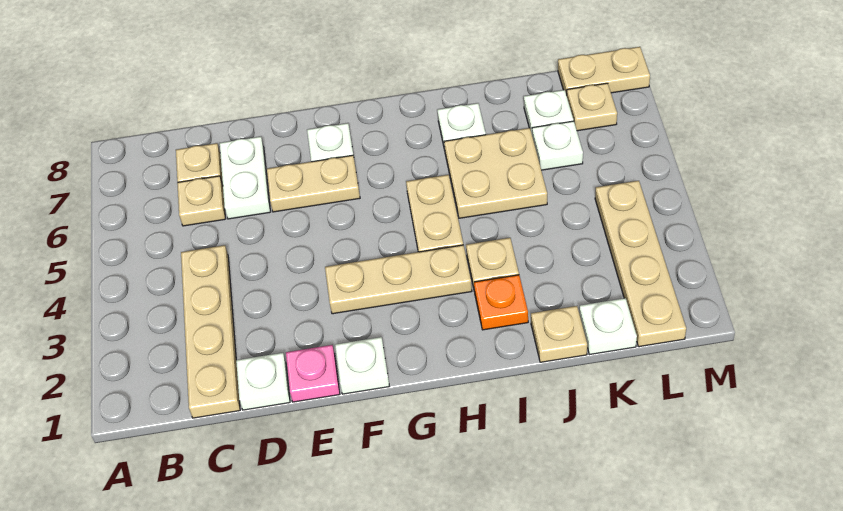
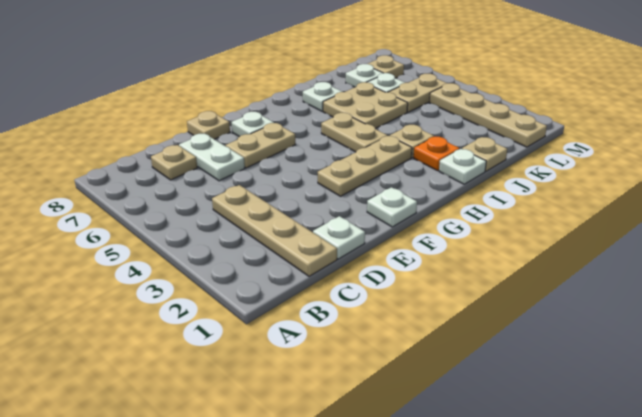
tan plate C6 level 1 -> tan plate E8 level 1
pink plate E1 level 1 -> none
white plate K1 level 1 -> white plate I1 level 1
tan plate L8:M8 level 1 -> tan plate K5:L5 level 1

